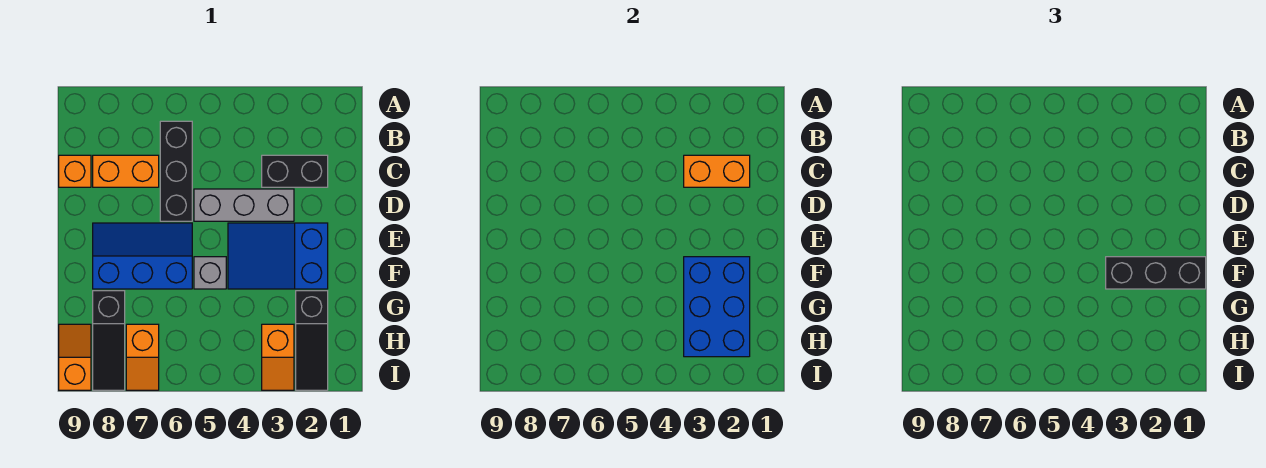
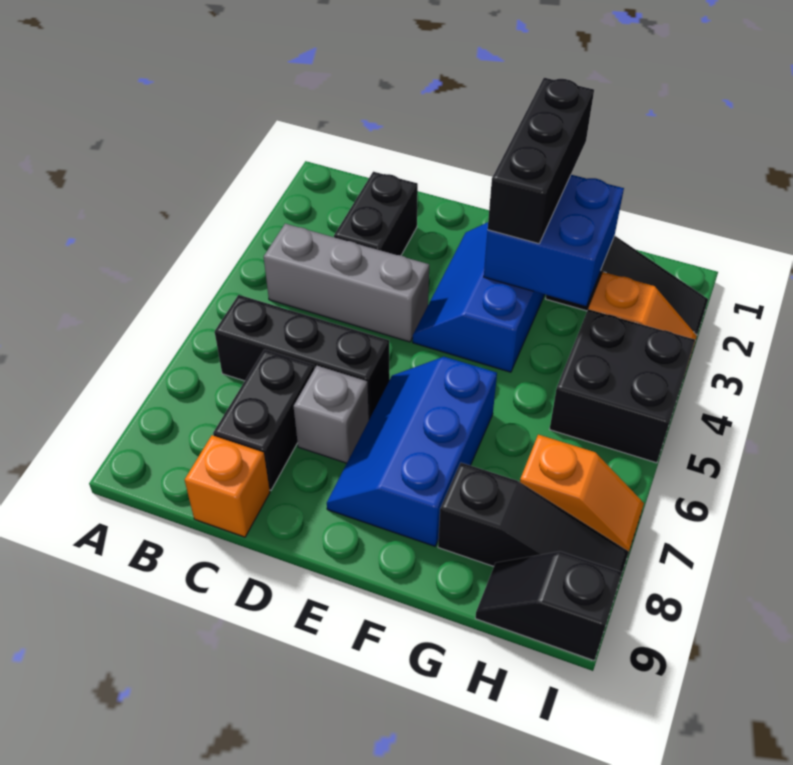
orange brick C2:C3 level 2 -> none
orange brick C7:C8 level 1 -> black brick C7:C8 level 1
grey brick D3:D5 level 1 -> grey brick B4:D4 level 1
blue slope E2:F4 level 1 top 2 -> blue slope E2:F4 level 1 top F
blue brick F2:H3 level 2 -> blue brick F2:G3 level 2
grey brick F5 level 1 -> grey brick D7 level 1
none -> black brick H4:I5 level 1
orange slope H9:I9 level 1 top I -> black slope H9:I9 level 1 top I

